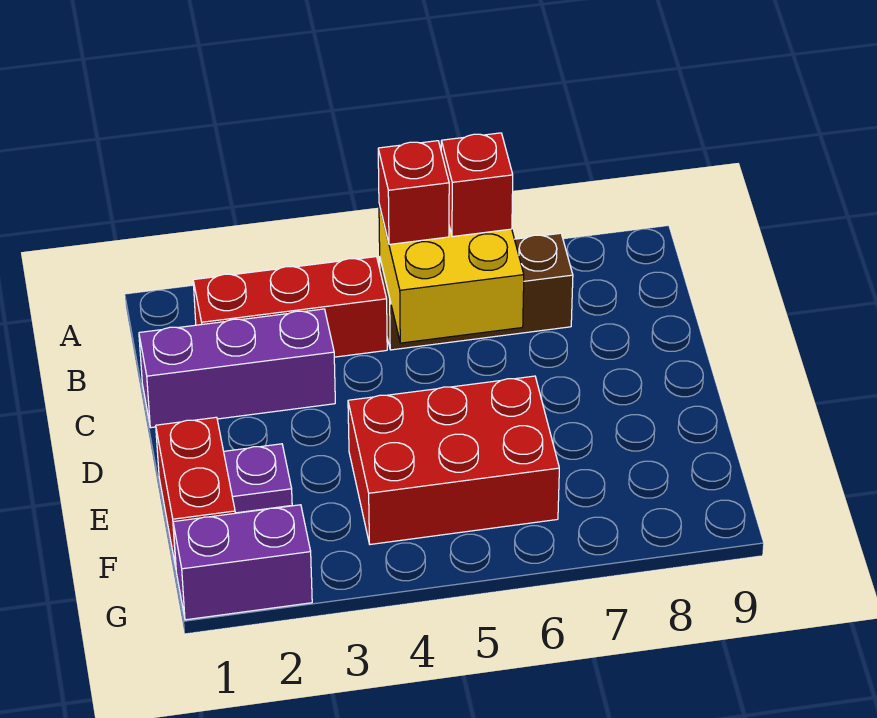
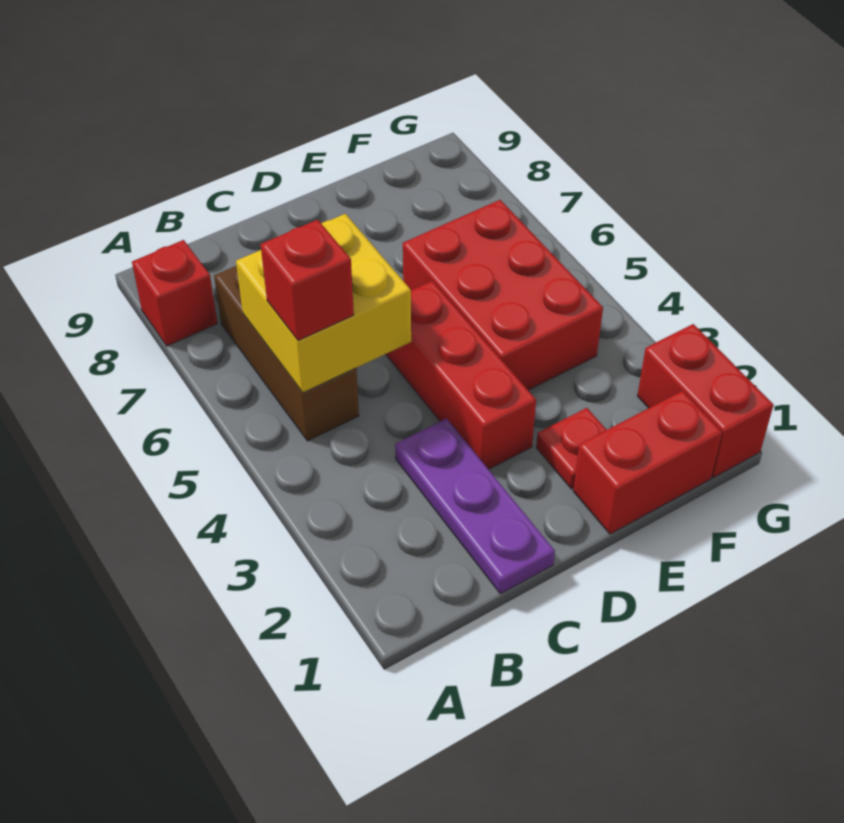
red brick B2:B4 level 1 -> red brick D3:D5 level 1
red brick B6 level 3 -> red brick A8 level 1
purple brick C1:C3 level 1 -> purple plate C1:C3 level 1
purple plate E2 level 1 -> red plate E2 level 1
purple brick G1:G2 level 1 -> red brick G1:G2 level 1

